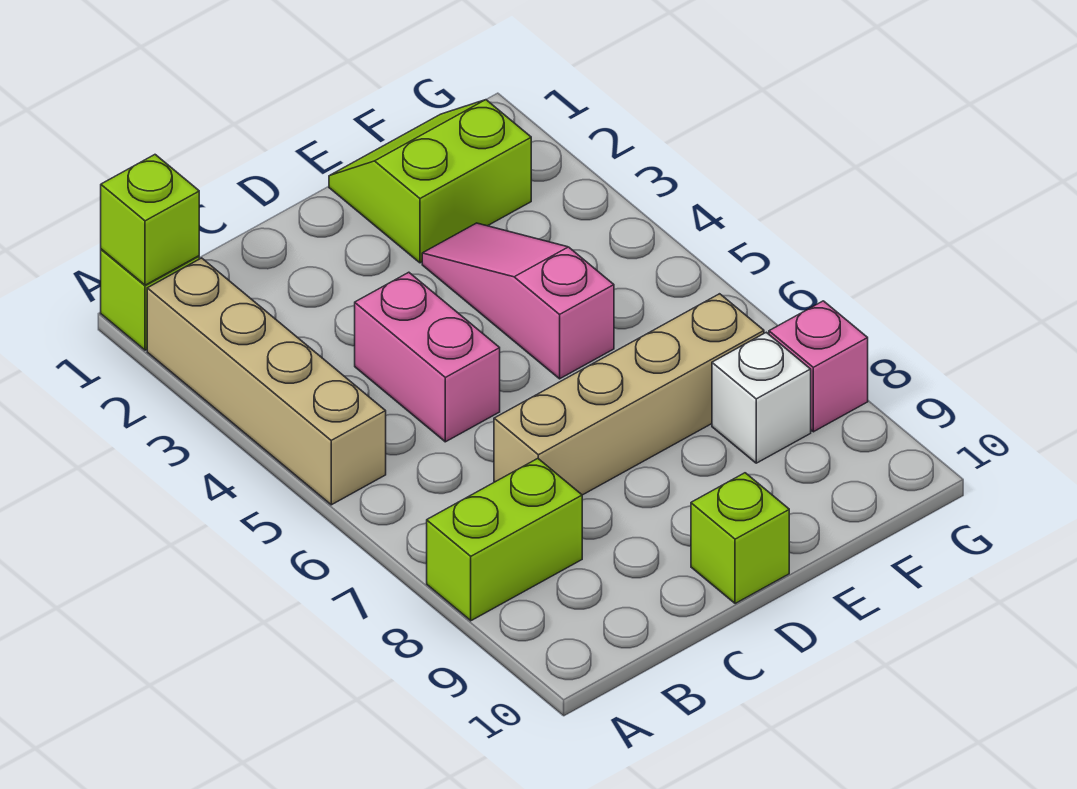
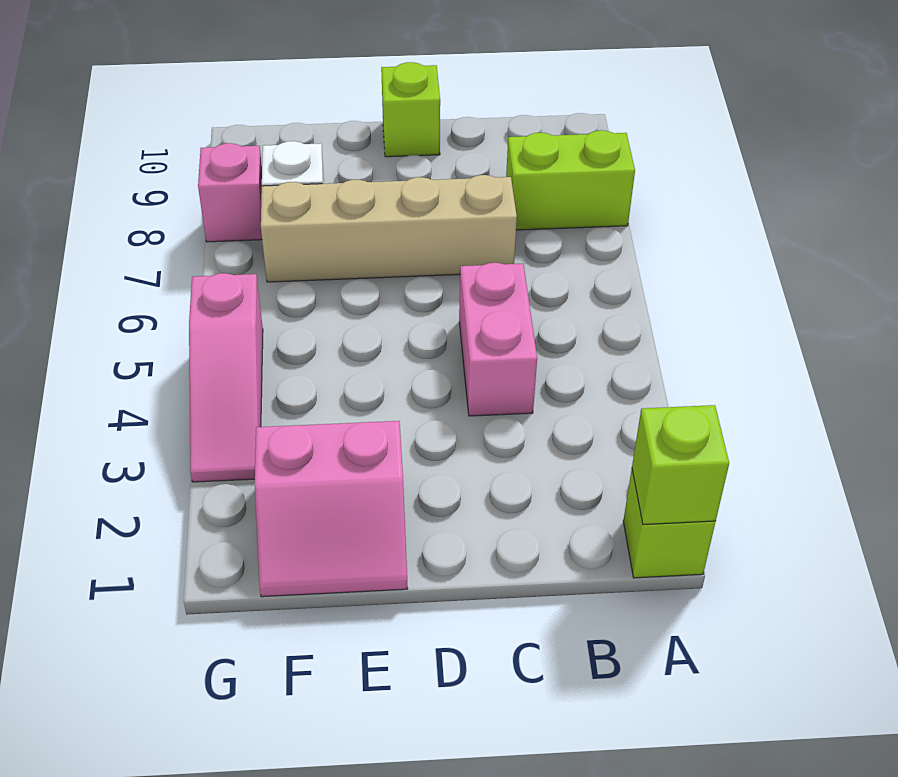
tan brick A2:A5 level 1 -> none
lime slope E1:F2 level 1 top 2 -> pink slope E1:F2 level 1 top 2
pink slope E3:E5 level 1 top 5 -> pink slope G3:G5 level 1 top 5

